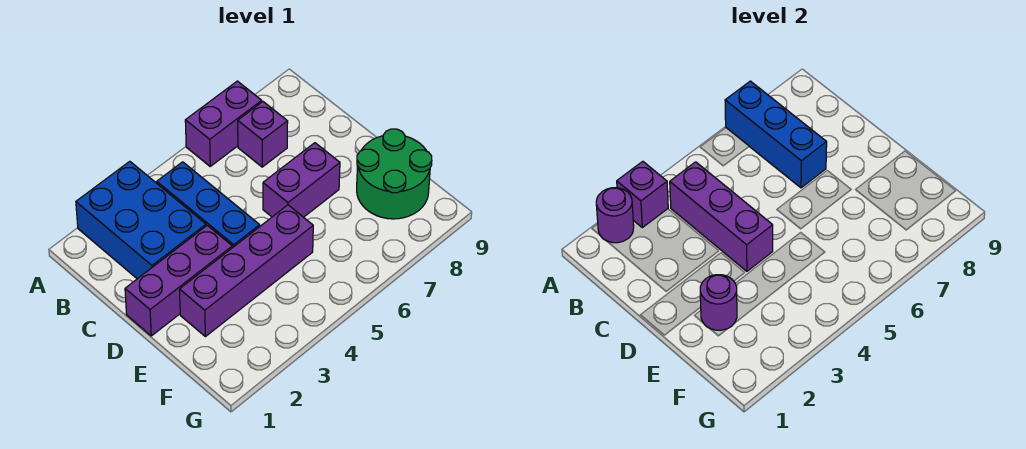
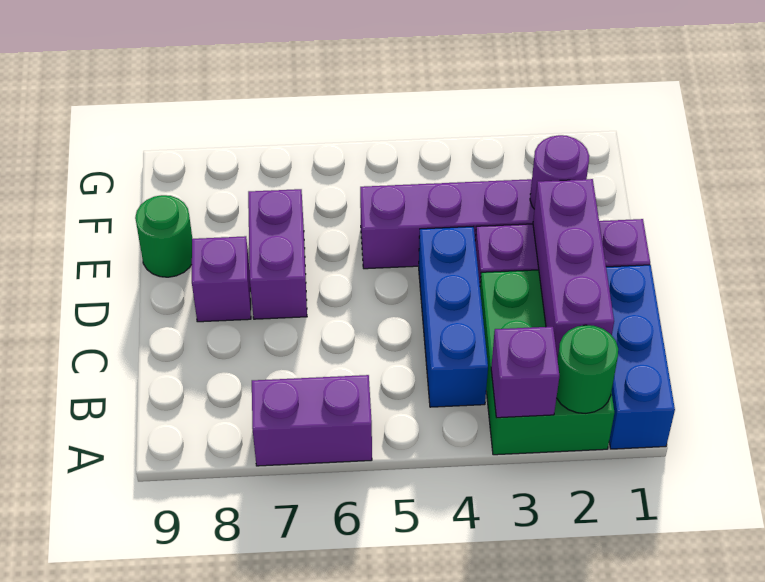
blue brick A2:C3 level 1 -> green brick A2:C3 level 1
purple round brick A2 level 2 -> green round brick A2 level 2
blue brick A7:C7 level 2 -> blue brick A1:C1 level 1
purple brick B4:D4 level 2 -> purple brick B2:D2 level 2
purple brick B7 level 1 -> purple brick D8 level 1
purple brick D6:D7 level 1 -> purple brick D7:E7 level 1
green round brick E8:F9 level 1 -> green round brick E9 level 1

